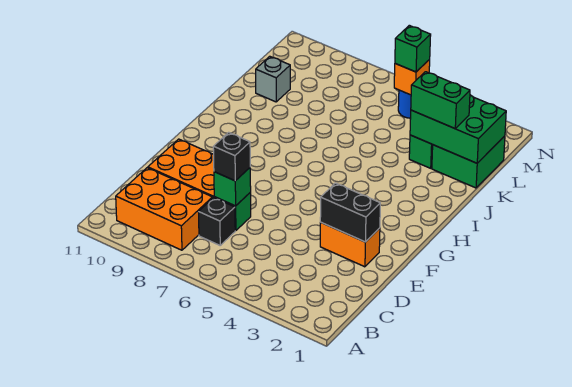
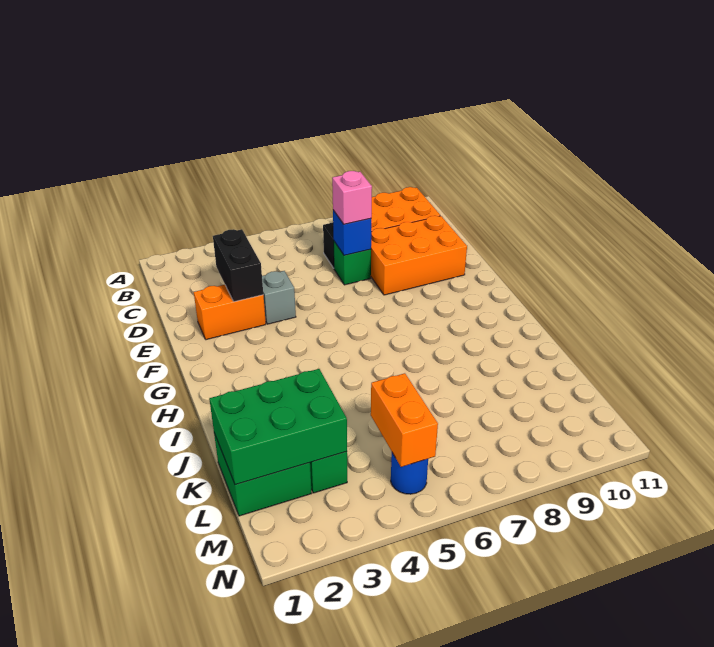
green brick D7 level 2 -> blue brick D7 level 2
black brick D7 level 3 -> pink brick D7 level 3
black brick E2:E3 level 2 -> black brick D3:E3 level 2
green brick K2:K3 level 3 -> none
grey brick K10 level 1 -> grey brick E4 level 1
orange brick M5 level 2 -> orange brick L5:M5 level 2
green brick M5 level 3 -> none

